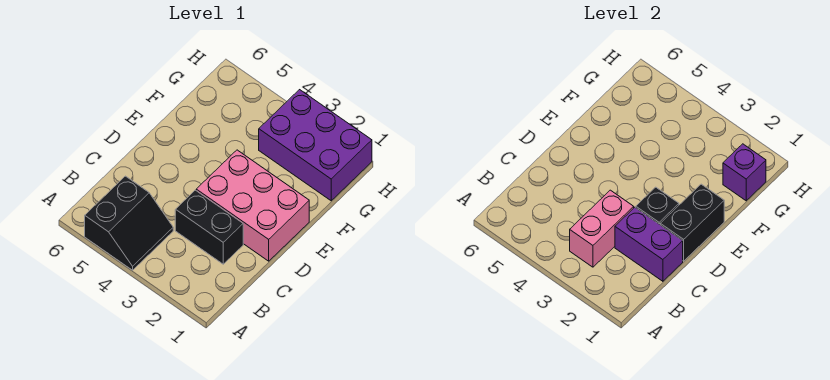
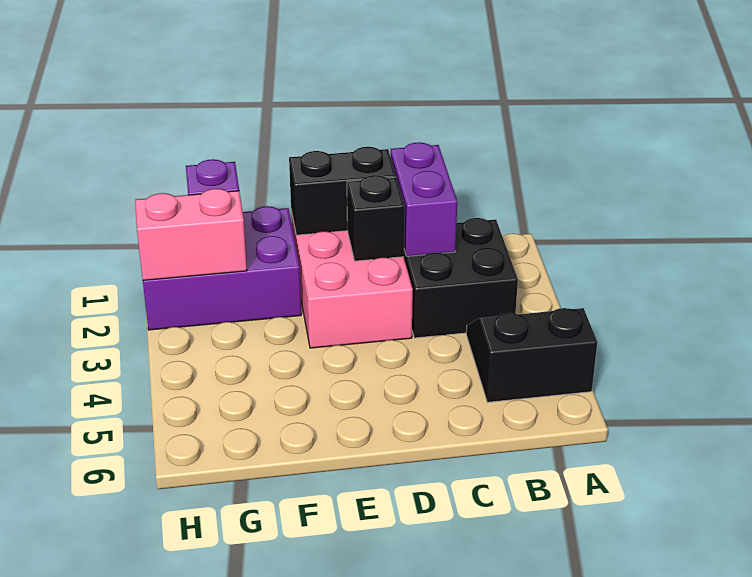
pink brick B3:C3 level 2 -> pink brick G2:H2 level 2
black brick C2:C3 level 1 -> black brick B2:C3 level 1
purple brick G1:H3 level 1 -> purple brick F1:H2 level 1

